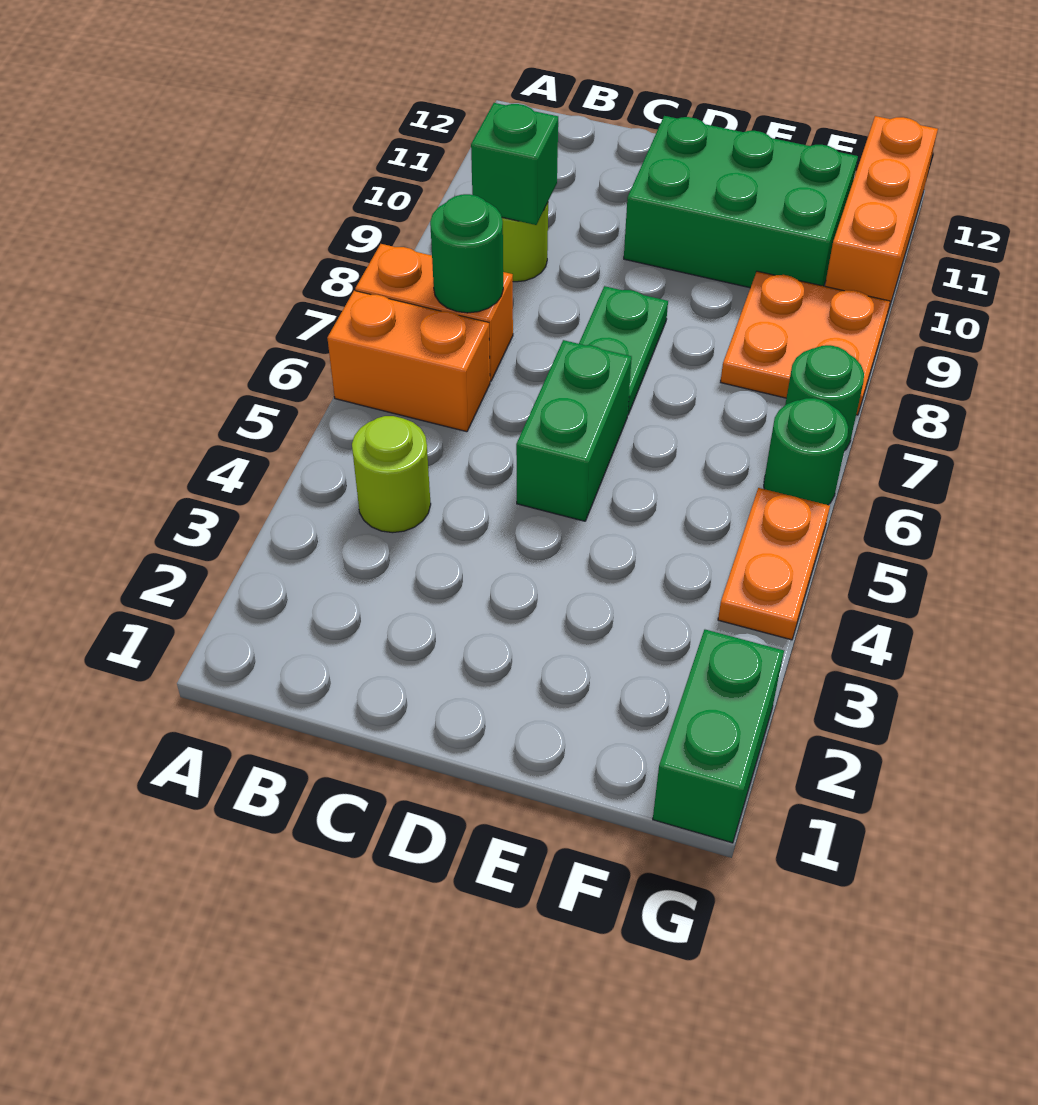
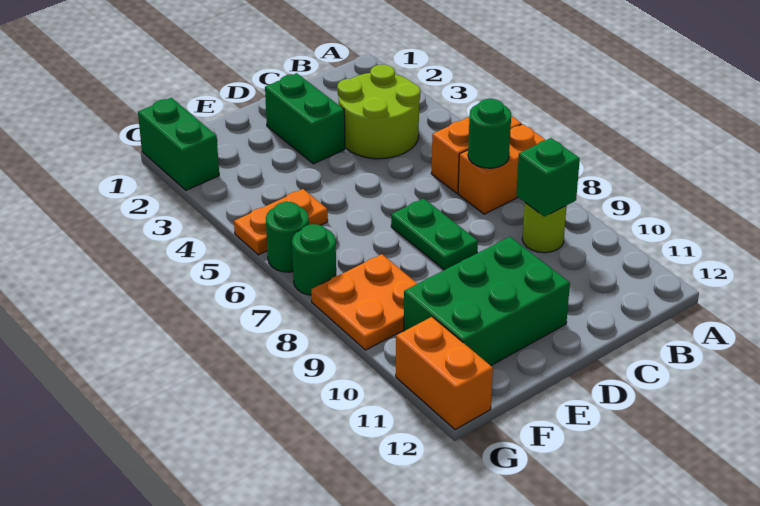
lime round brick B4 level 1 -> lime round brick B3:C4 level 1
green brick D5:D6 level 1 -> green brick D2:D3 level 1
orange plate G4:G5 level 1 -> orange plate F5:G5 level 1
orange brick G10:G12 level 1 -> orange brick G11:G12 level 1

